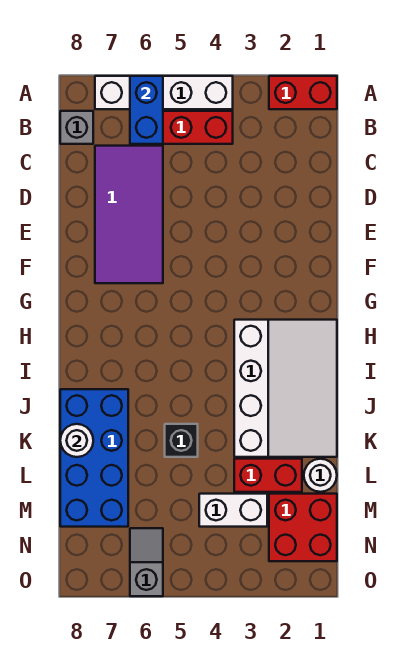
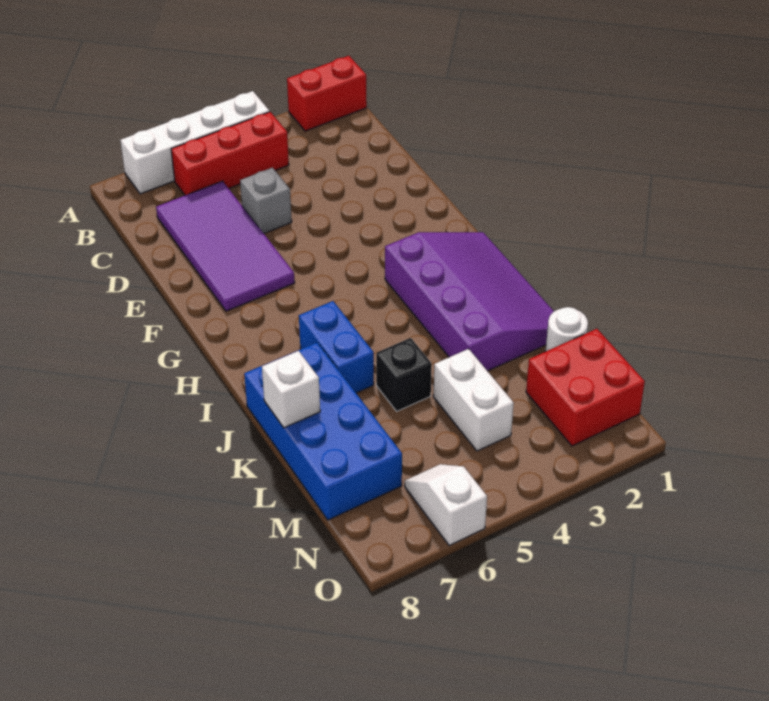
blue brick A6:B6 level 2 -> blue brick I6:J6 level 1
grey brick B8 level 1 -> grey brick D5 level 1
white slope H1:K3 level 1 top 3 -> purple slope H1:K3 level 1 top 3
white round brick K8 level 2 -> white brick K8 level 2
red brick L2:L3 level 1 -> none
white brick M3:M4 level 1 -> white brick L4:M4 level 1
grey slope N6:O6 level 1 top O -> white slope N6:O6 level 1 top O

